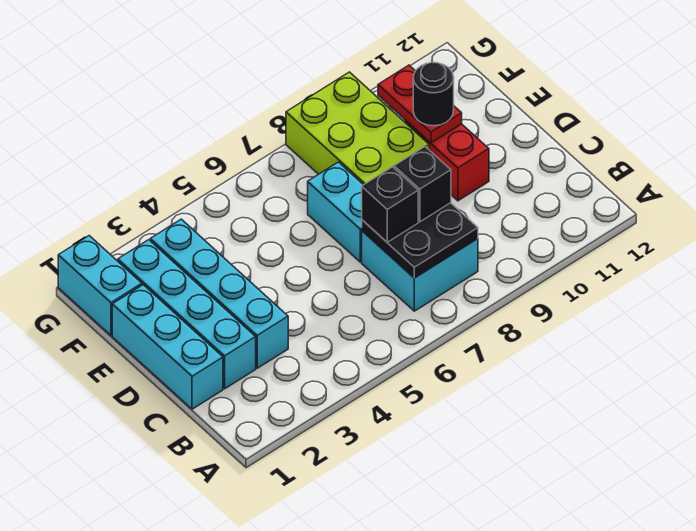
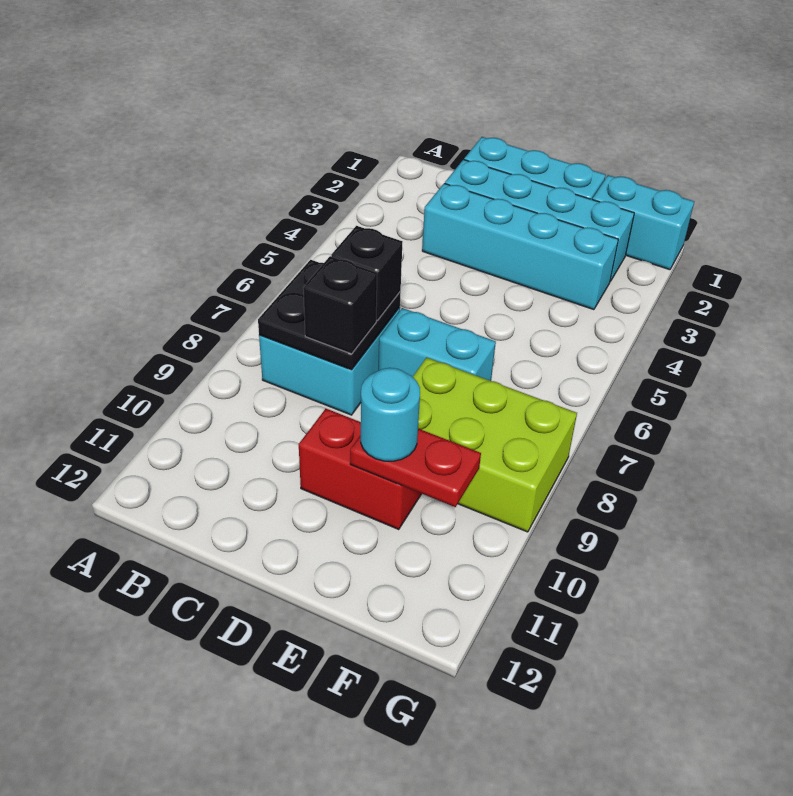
black round brick E10 level 3 -> cyan round brick E10 level 3

